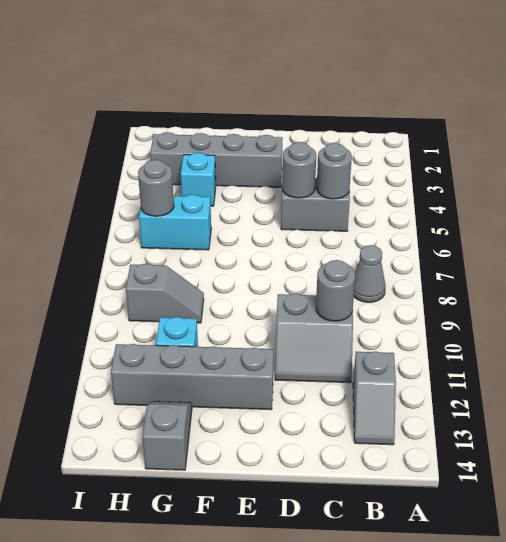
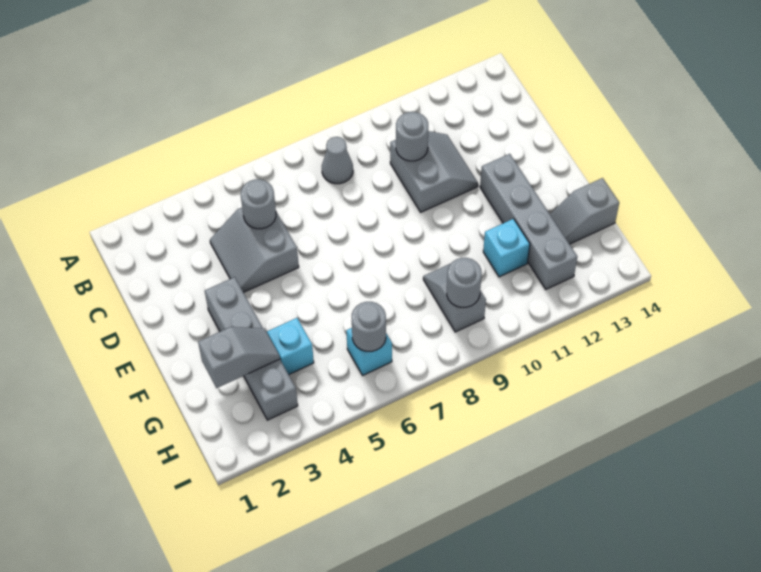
grey slope B12:B13 level 1 top 12 -> grey slope G2:G3 level 2 top 2
grey round brick D5 level 2 -> grey round brick H9 level 2
cyan brick G6:H6 level 1 -> cyan brick H6 level 1

